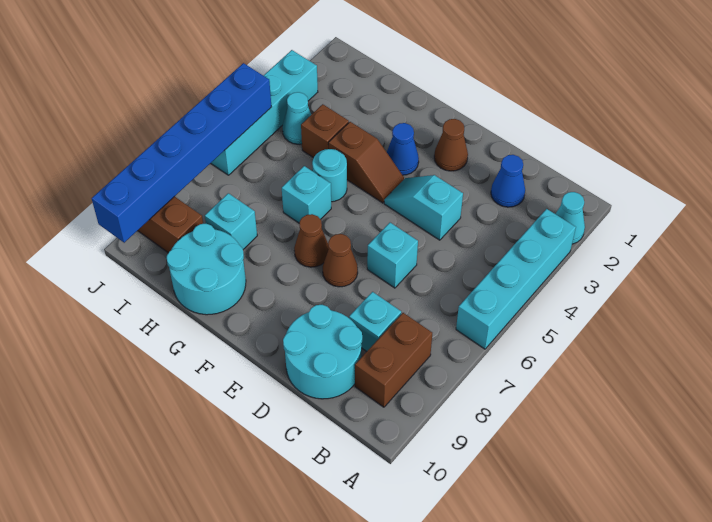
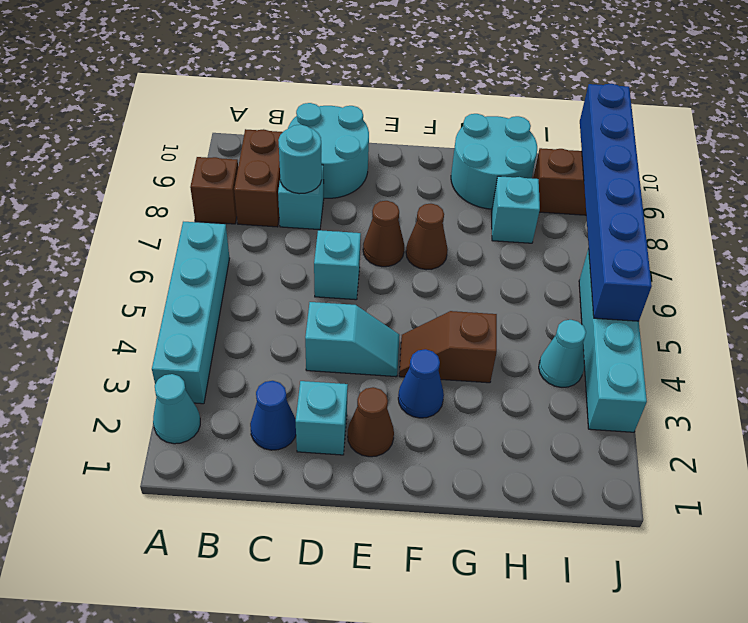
cyan round brick G5 level 1 -> cyan round brick C8 level 2
cyan brick G6 level 1 -> cyan brick D2 level 1
brown brick H4 level 1 -> brown brick A8 level 1

